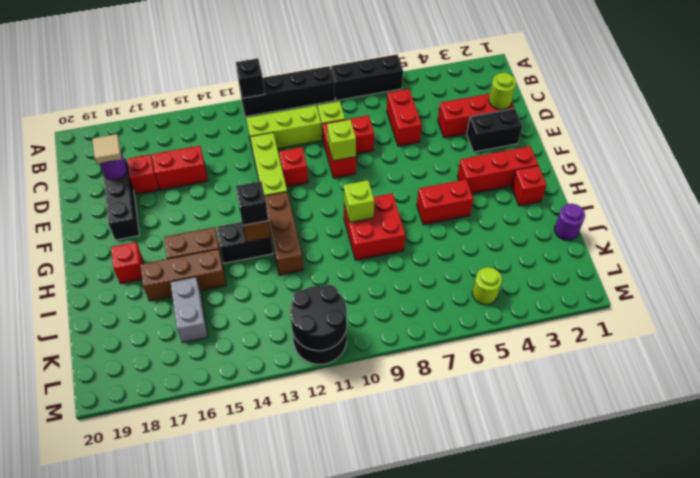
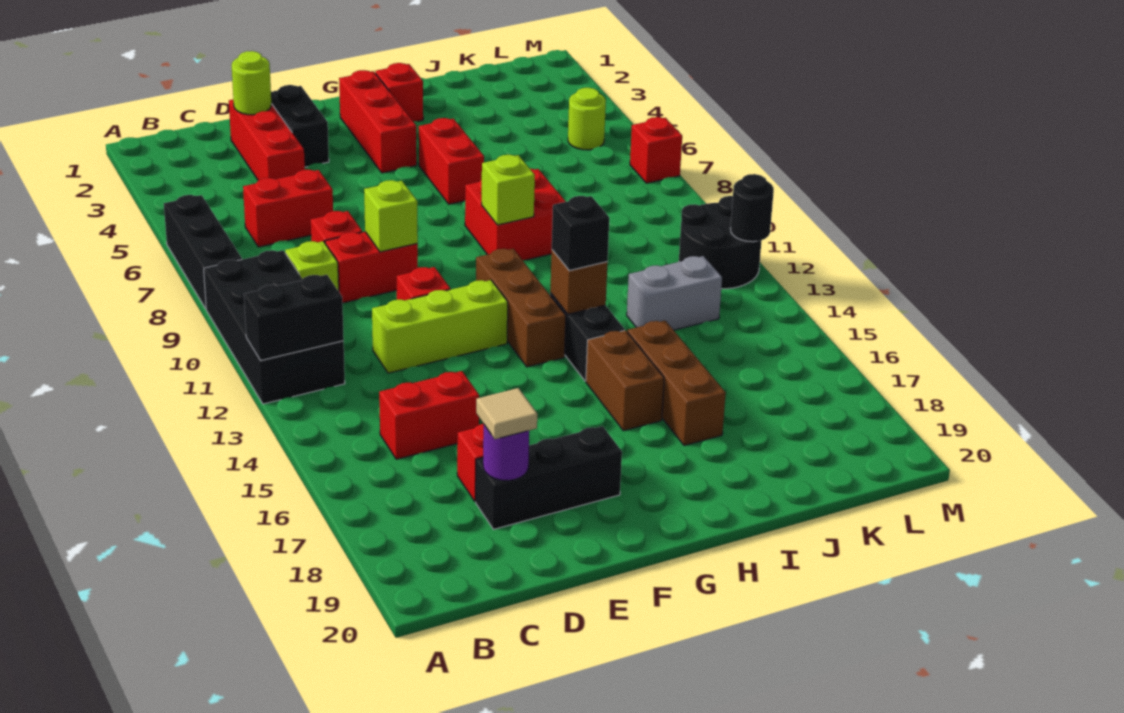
black brick A9:A12 level 1 -> black brick A9:B12 level 1
black brick A12 level 2 -> black brick A12:B12 level 2
lime brick C10:C12 level 1 -> none
red brick D15:D16 level 1 -> red brick C15:D15 level 1
brown brick G12:I12 level 1 -> brown brick G11:G13 level 1
red brick H18 level 1 -> red brick M7 level 1
purple round brick J1 level 1 -> none
grey brick J16:K16 level 1 -> grey brick J13:K13 level 1
black round brick L11:M12 level 2 -> black round brick M12 level 2

